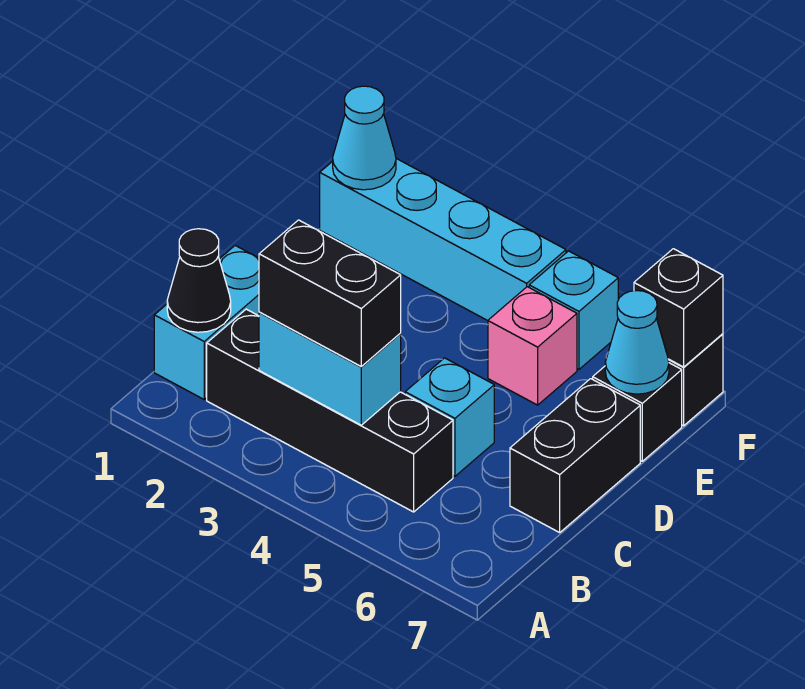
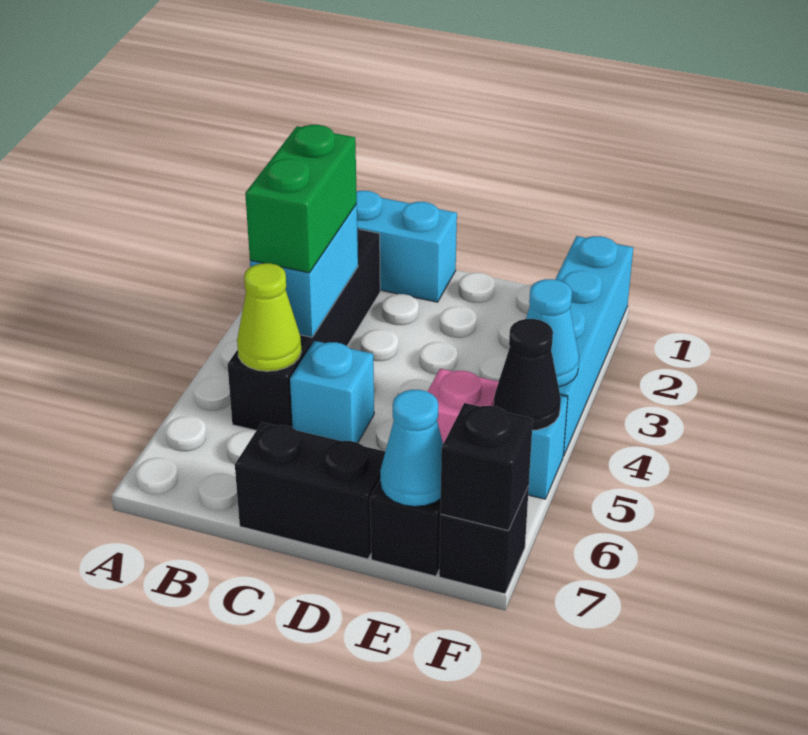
black cone B1 level 2 -> black cone F5 level 2
black brick B3:B4 level 3 -> green brick B3:B4 level 3
none -> lime cone B5 level 2
cyan cone F1 level 2 -> cyan cone F4 level 2

